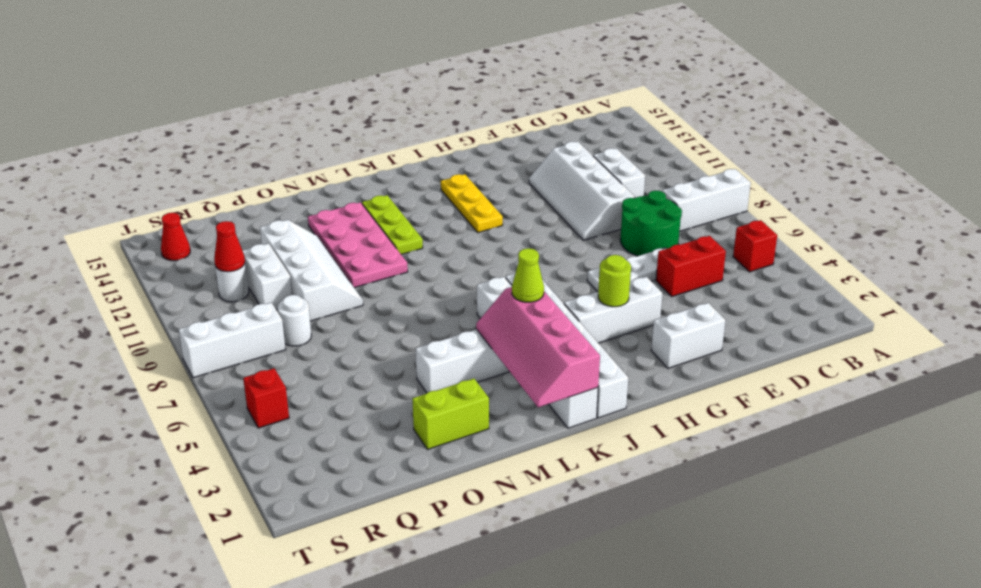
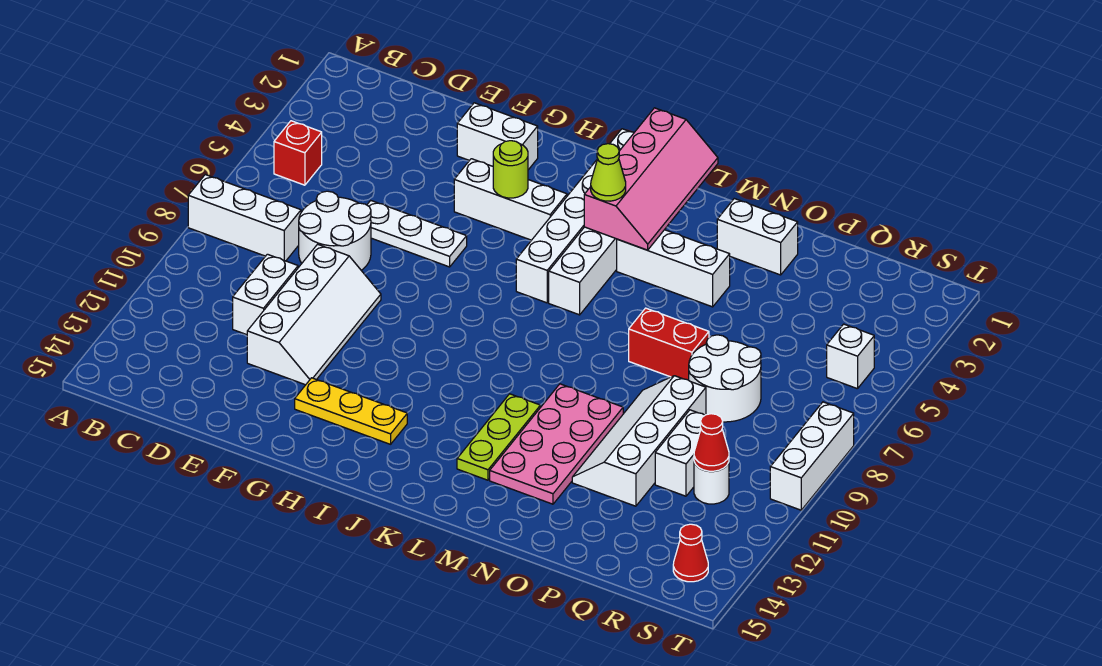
red brick D5:E5 level 1 -> red brick N7:O7 level 1
green round brick D7:E8 level 1 -> white round brick D7:E8 level 1
yellow plate I11:I13 level 1 -> yellow plate G13:I13 level 1
lime brick N2:O2 level 1 -> white brick N2:O2 level 1
white round brick Q8 level 1 -> white round brick P7:Q8 level 1
white brick R8:T8 level 1 -> white brick T8:T10 level 1
red brick S5 level 1 -> white brick S5 level 1

